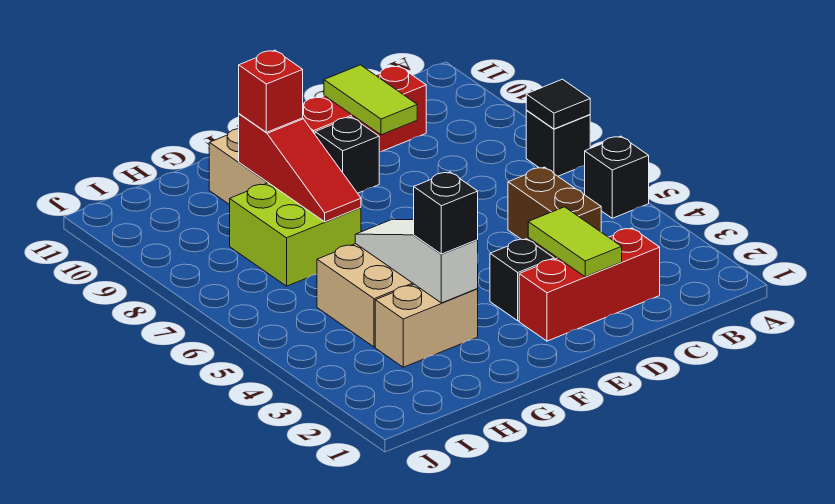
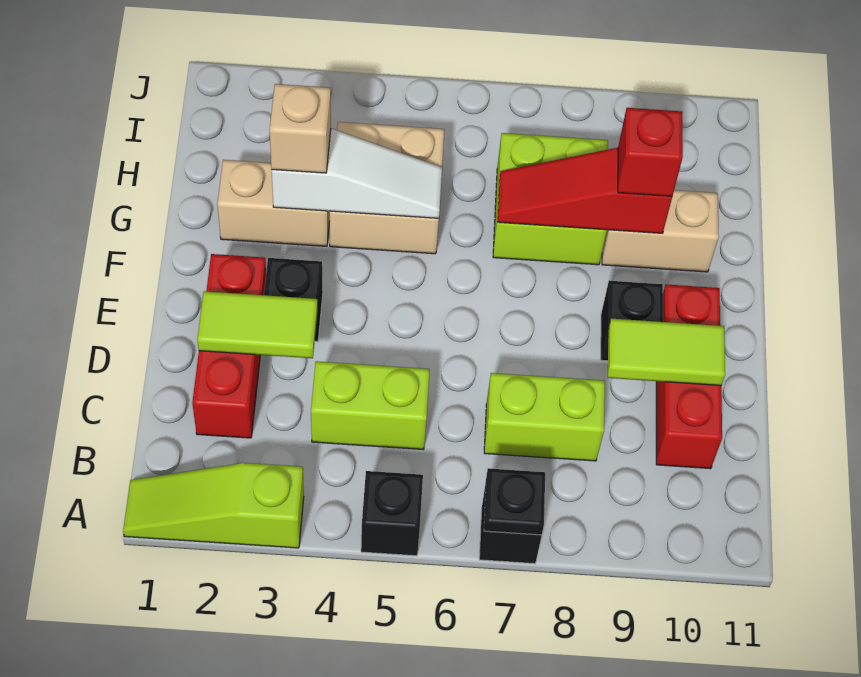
none -> lime slope A1:A3 level 1 top 3
black tile A7 level 2 -> black plate A7 level 2
brown brick C4:C5 level 1 -> lime brick C4:C5 level 1
none -> lime brick C7:C8 level 1
tan brick G3:H3 level 1 -> tan brick G2:G3 level 1
black brick G3 level 3 -> tan brick G3 level 3

